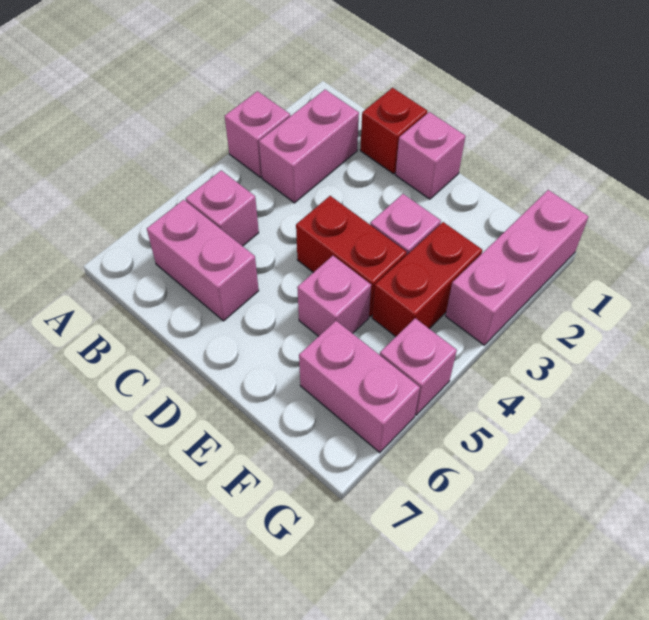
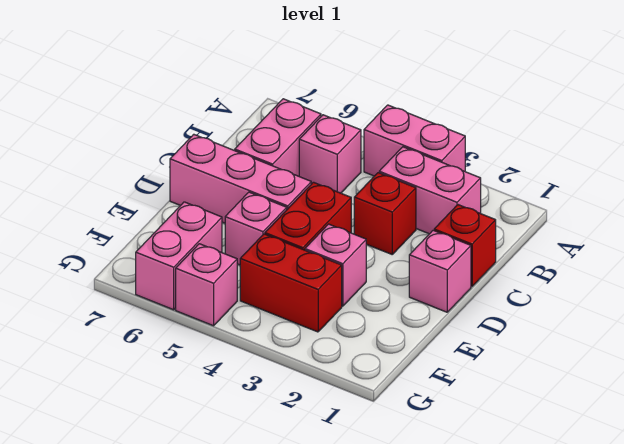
pink brick A3 level 1 -> pink brick A3:A4 level 1
none -> red brick C3 level 1
pink brick G1:G3 level 1 -> pink brick D5:D7 level 1

